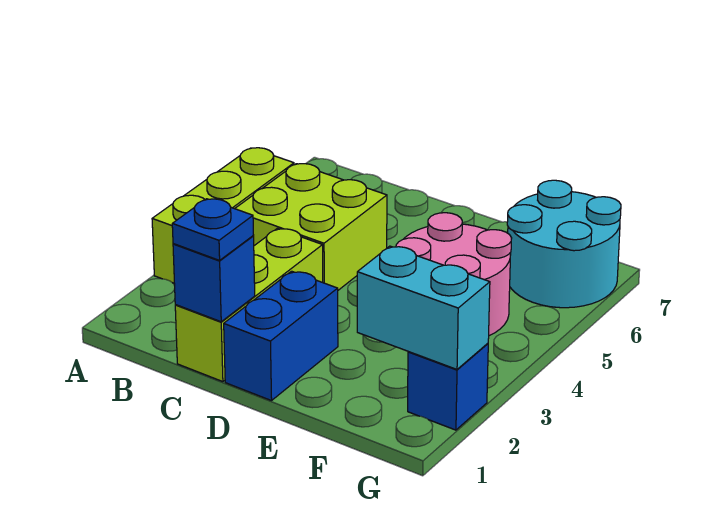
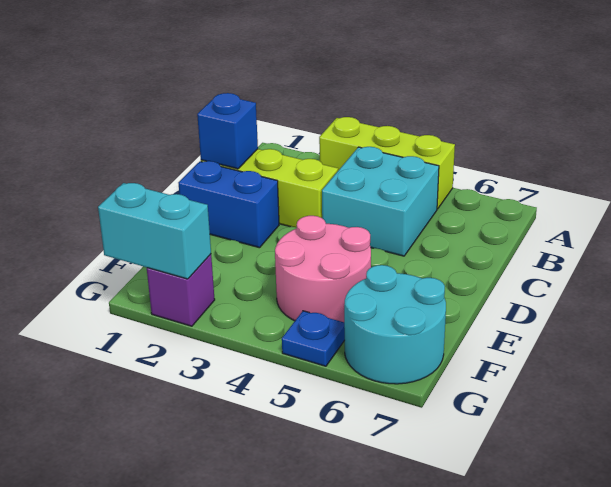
lime brick B4:C5 level 1 -> cyan brick B4:C5 level 1
blue plate C1 level 3 -> blue plate G5 level 1
cyan brick F2:G2 level 2 -> cyan brick G1:G2 level 2
blue brick G2 level 1 -> purple brick G2 level 1

